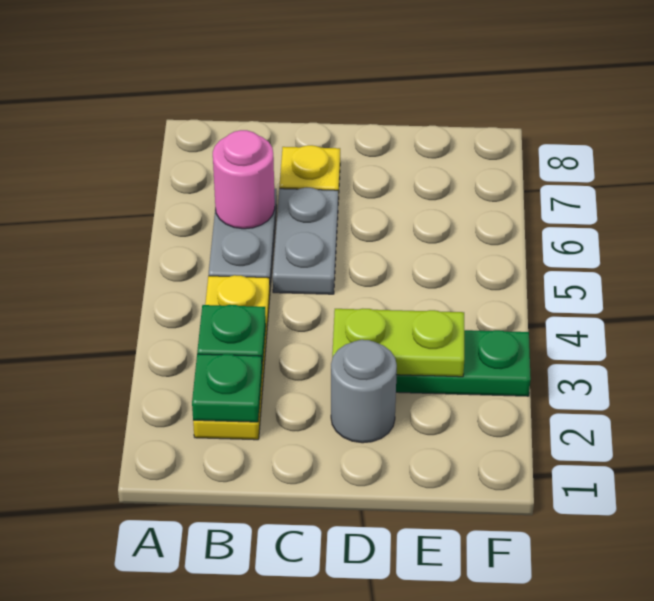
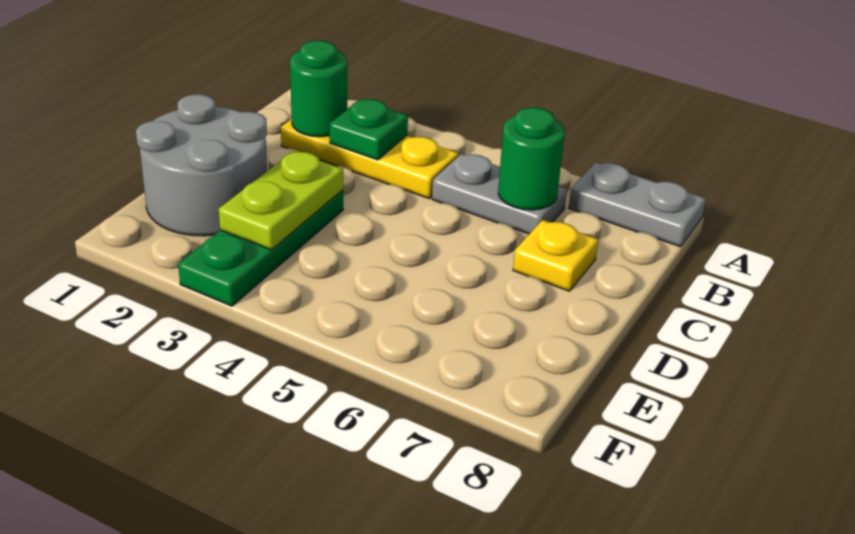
green plate B2 level 2 -> green round brick B2 level 2
pink round brick B6 level 2 -> green round brick B6 level 2
grey plate C5:C6 level 1 -> grey plate A7:A8 level 1
grey round brick D2 level 1 -> grey round brick D1:E2 level 1

